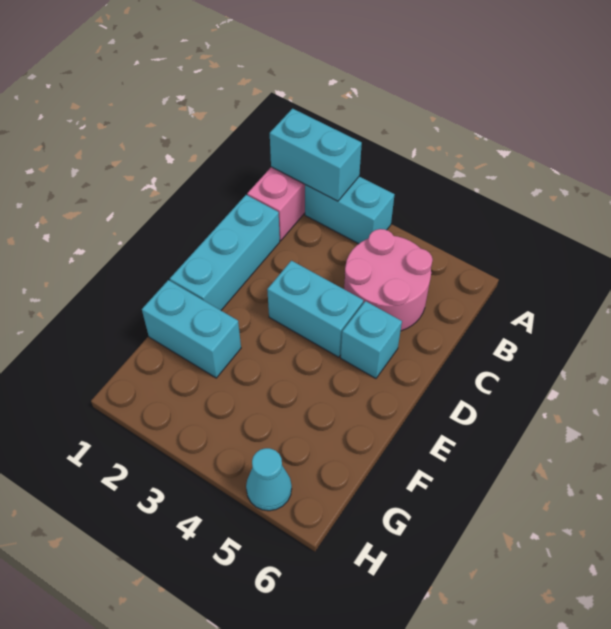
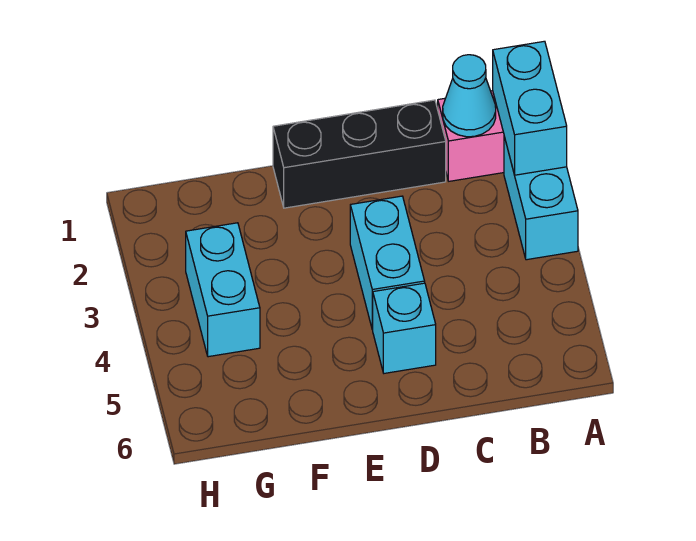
pink round brick B4:C5 level 1 -> none
cyan brick C1:E1 level 1 -> black brick C1:E1 level 1
cyan brick F1:F2 level 1 -> cyan brick G3:G4 level 1
cyan cone H5 level 1 -> cyan cone B1 level 2

